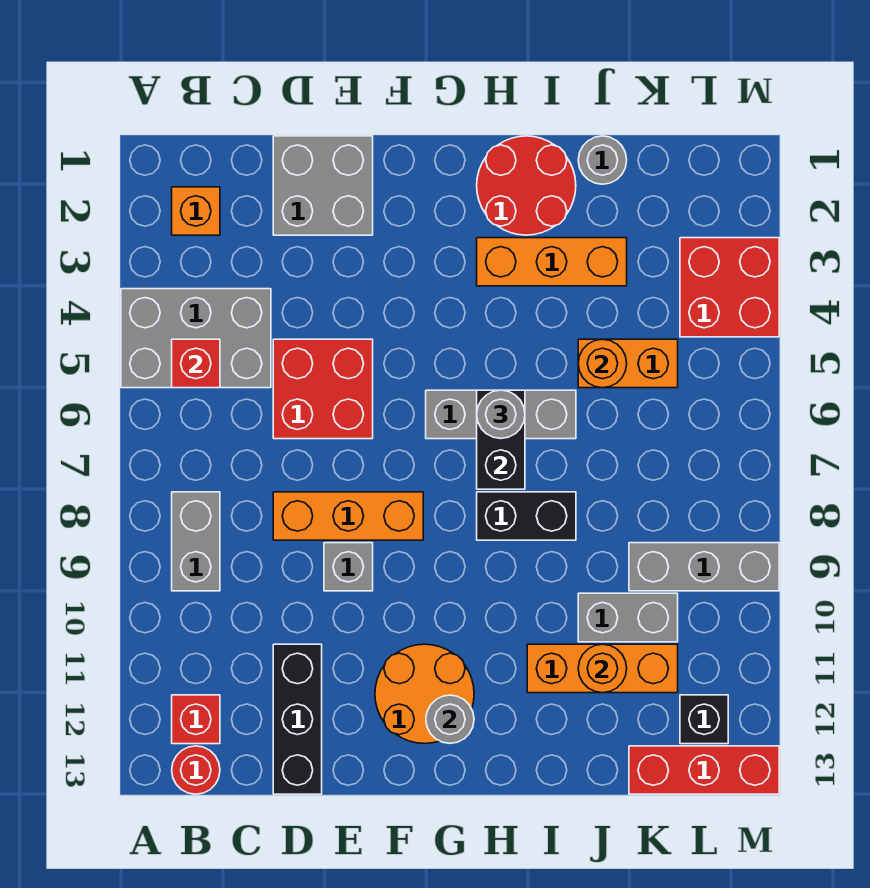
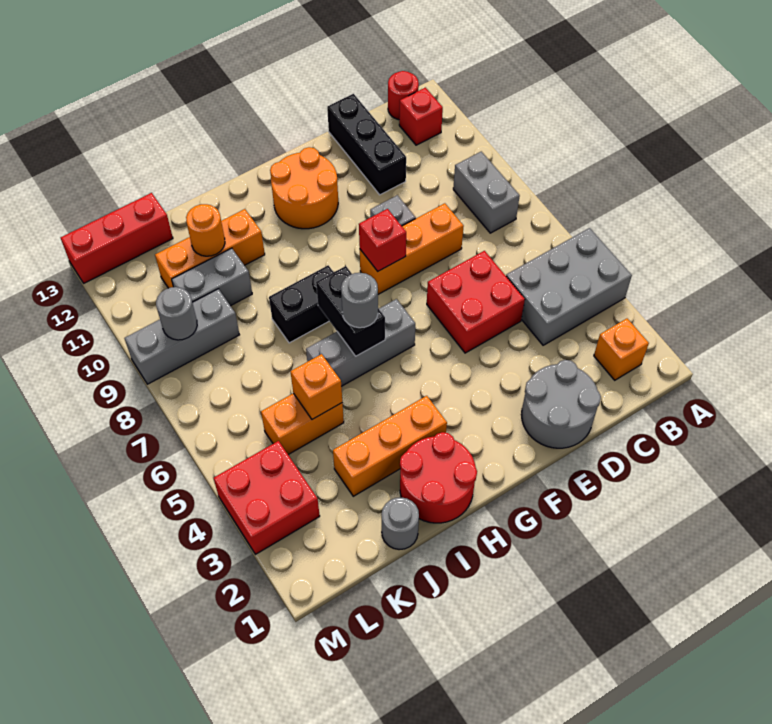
red brick B5 level 2 -> red brick F8 level 2
grey brick D1:E2 level 1 -> grey round brick D1:E2 level 1
grey round brick G12 level 2 -> grey round brick L9 level 2
orange round brick J5 level 2 -> orange brick J5 level 2
black brick L12 level 1 -> none

